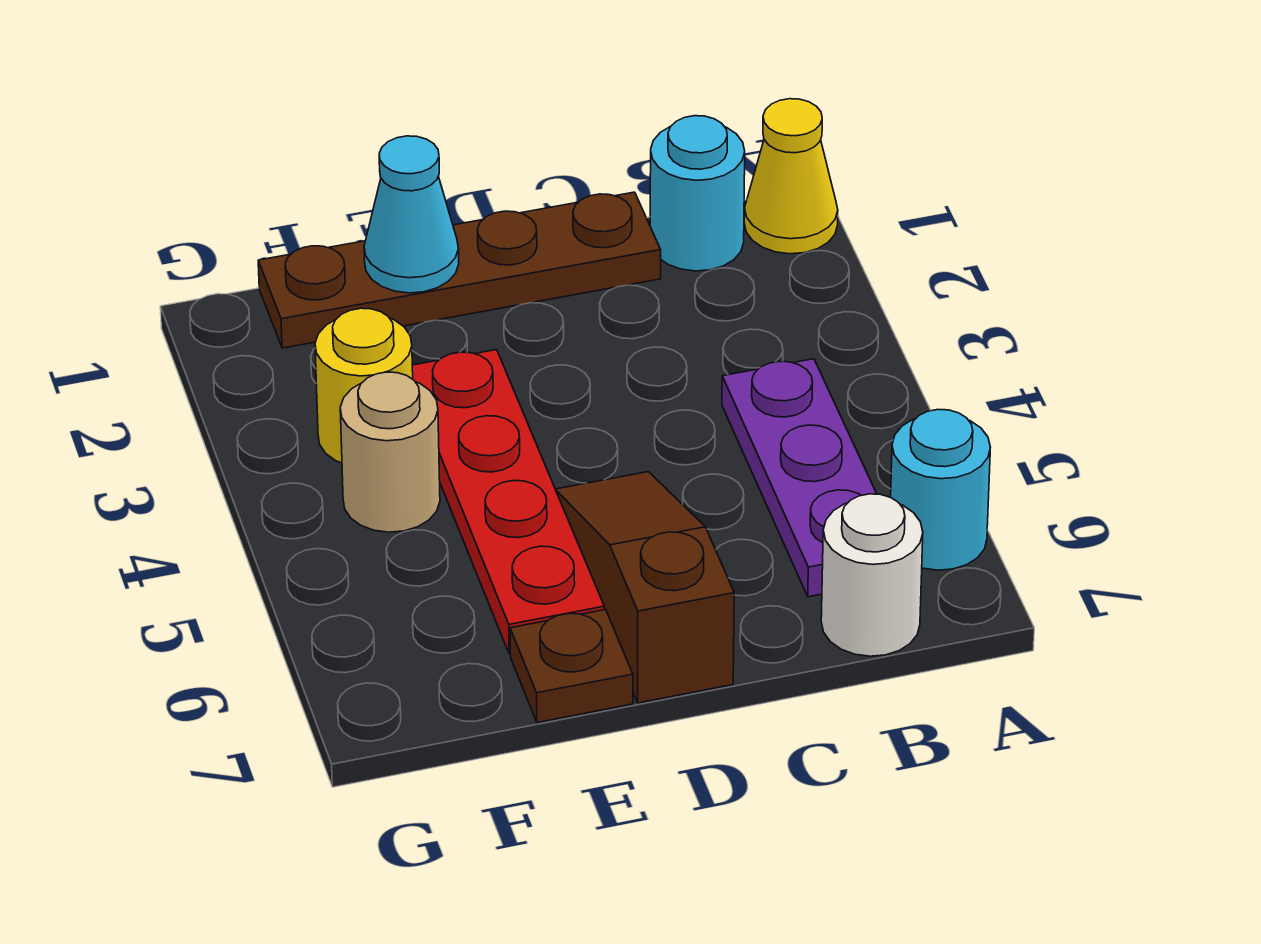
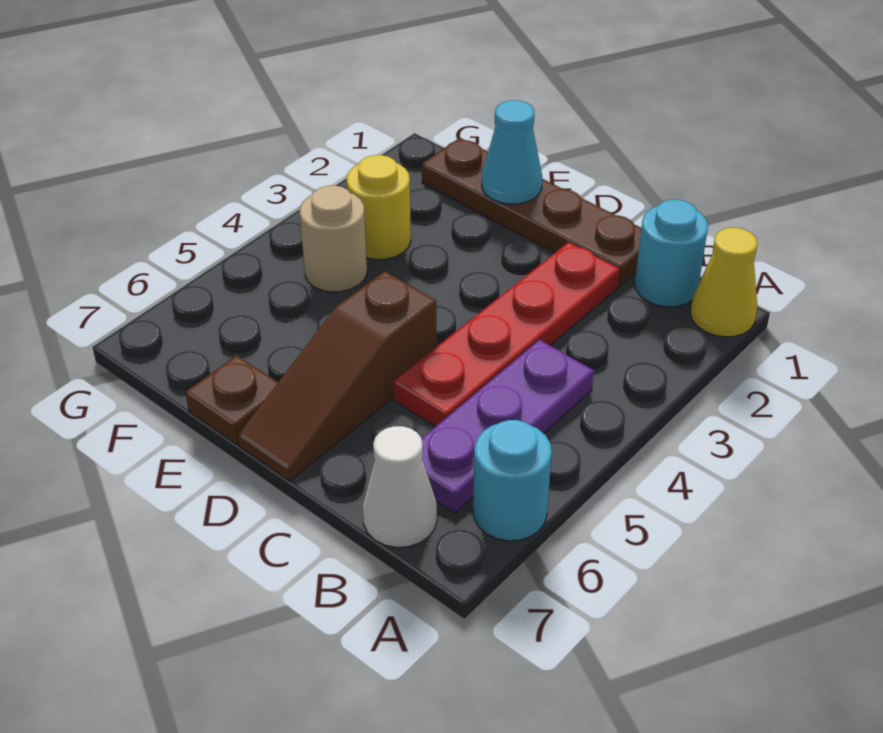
white round brick B7 level 1 -> white cone B7 level 1
brown slope D5:D7 level 1 top 7 -> brown slope D5:D7 level 1 top 5
red plate E3:E6 level 1 -> red plate C2:C5 level 1

